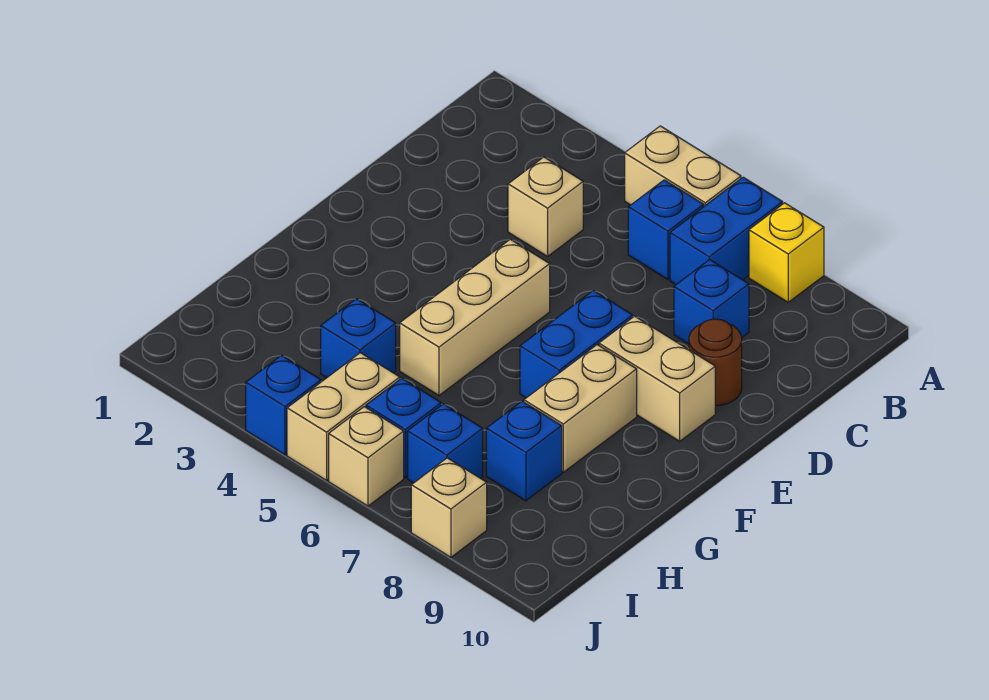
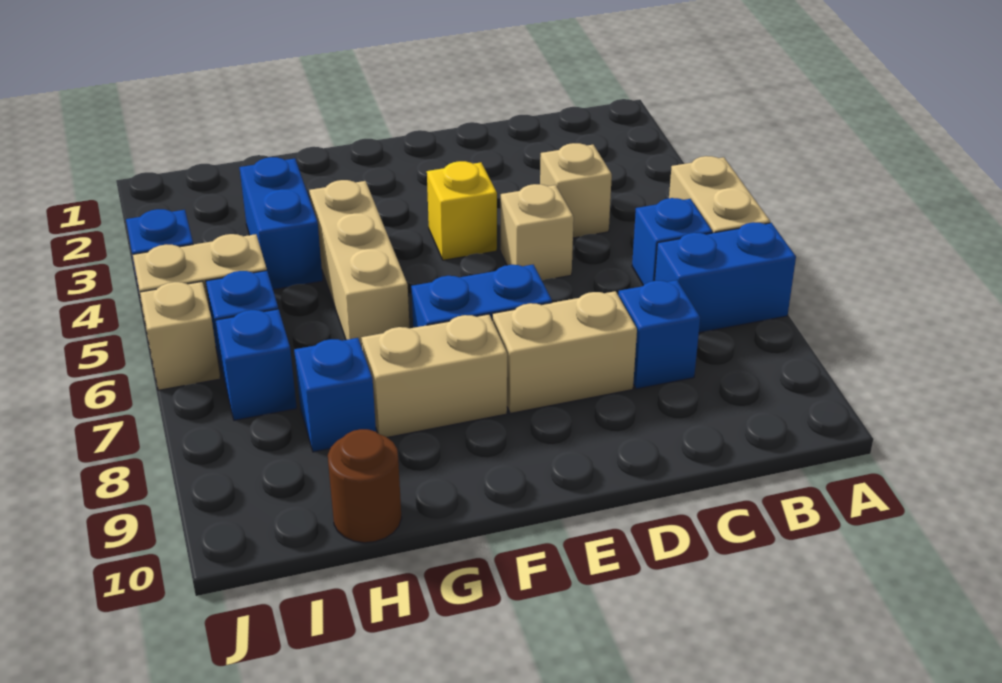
yellow brick A8 level 1 -> yellow brick E4 level 1
brown round brick D9 level 1 -> brown round brick H10 level 1
tan brick E5:G5 level 1 -> tan brick G4:G6 level 1
tan brick E8:E9 level 1 -> tan brick D8:E8 level 1
blue brick H4 level 1 -> blue brick H3:H4 level 1
tan brick J8 level 1 -> tan brick D5 level 1

